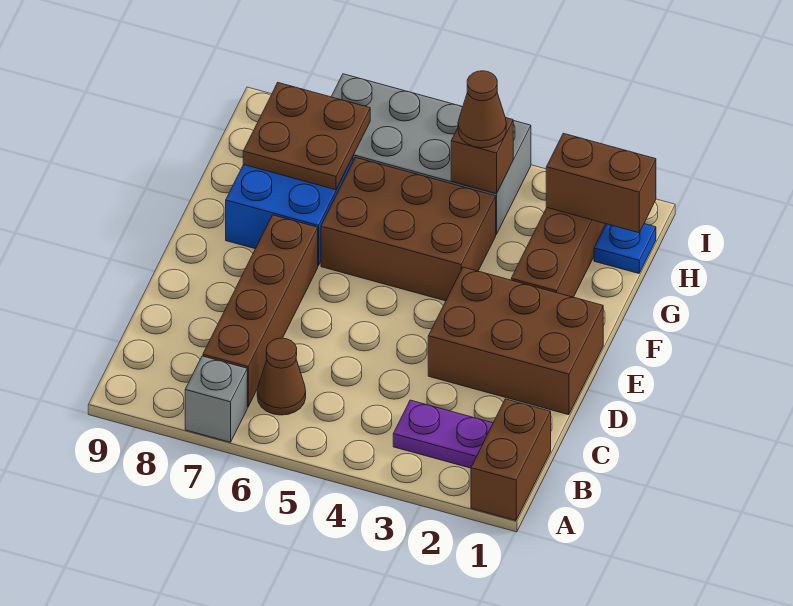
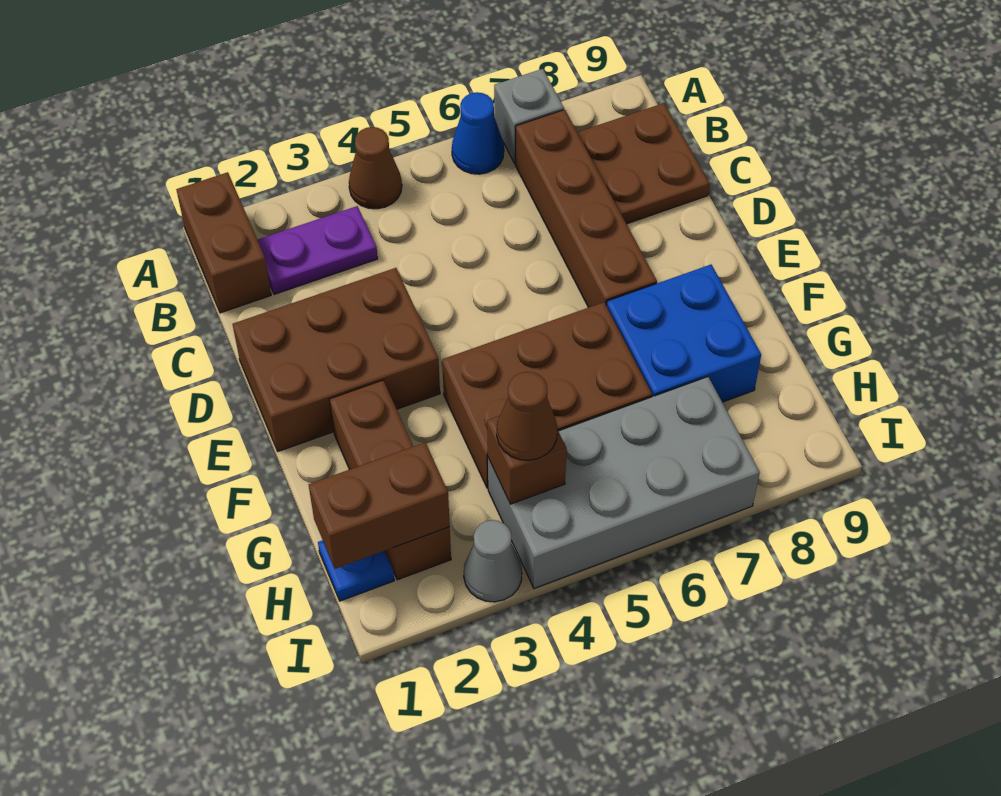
none -> blue cone A6 level 1
brown cone B6 level 1 -> brown cone A4 level 1
brown plate G7:H8 level 2 -> brown plate B8:C9 level 1
none -> grey cone I3 level 1

